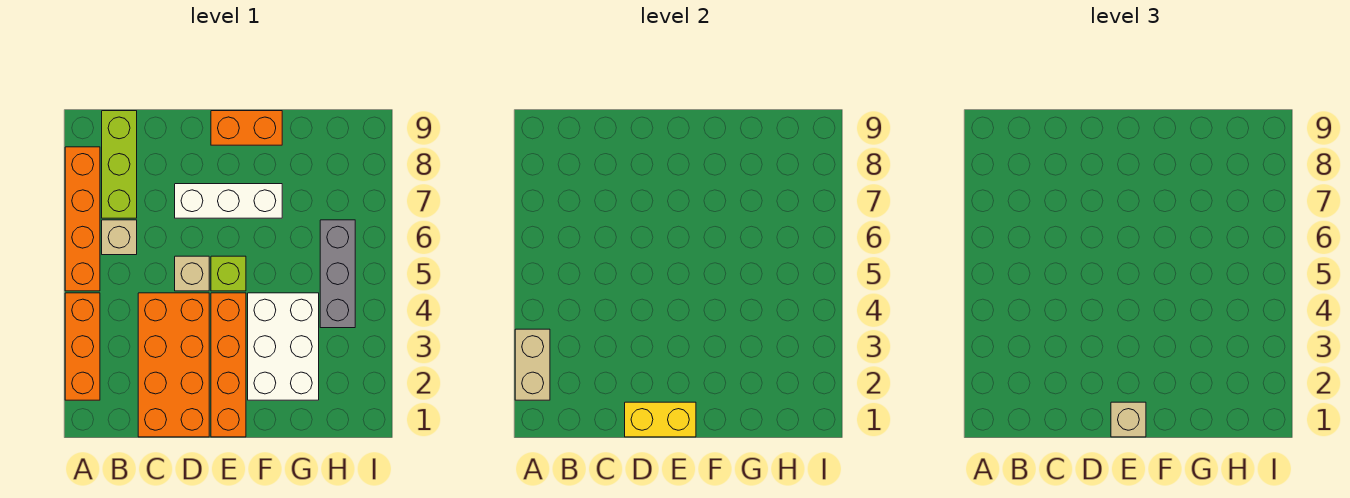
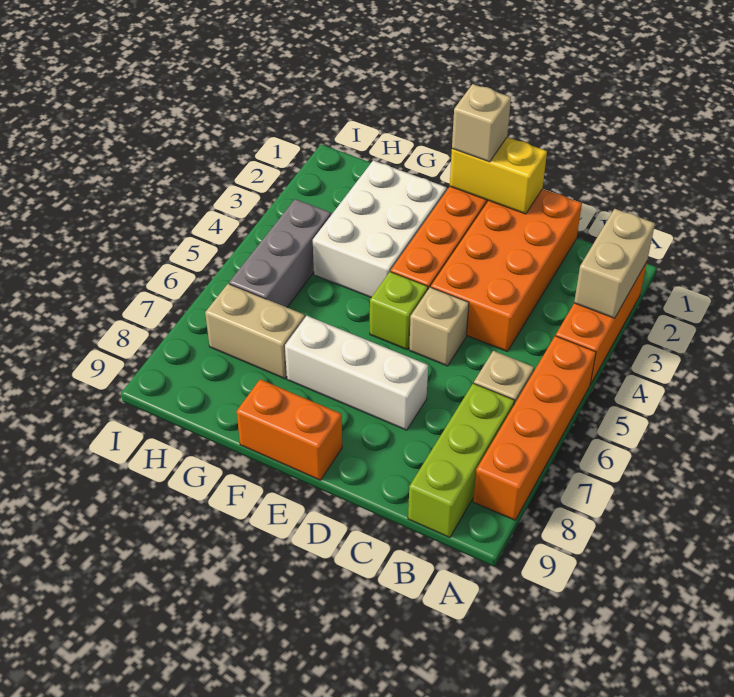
none -> tan brick G7:H7 level 1

